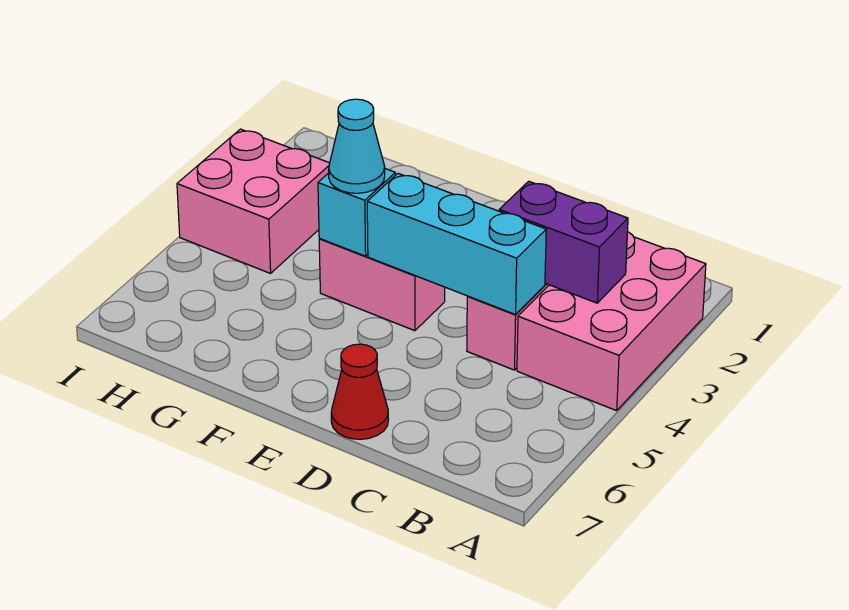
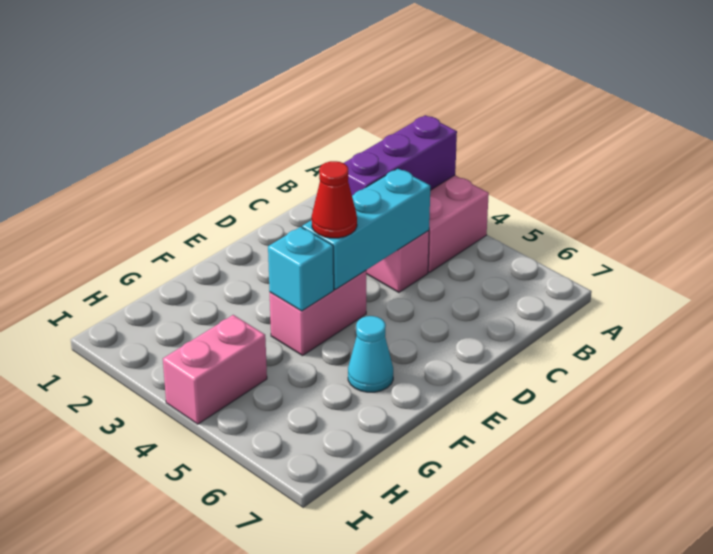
purple brick B3:C3 level 2 -> purple brick A3:C3 level 2
red cone D7 level 1 -> red cone E4 level 3
cyan cone F4 level 3 -> cyan cone F6 level 1
pink brick H3:I4 level 1 -> pink brick H4:I4 level 1

